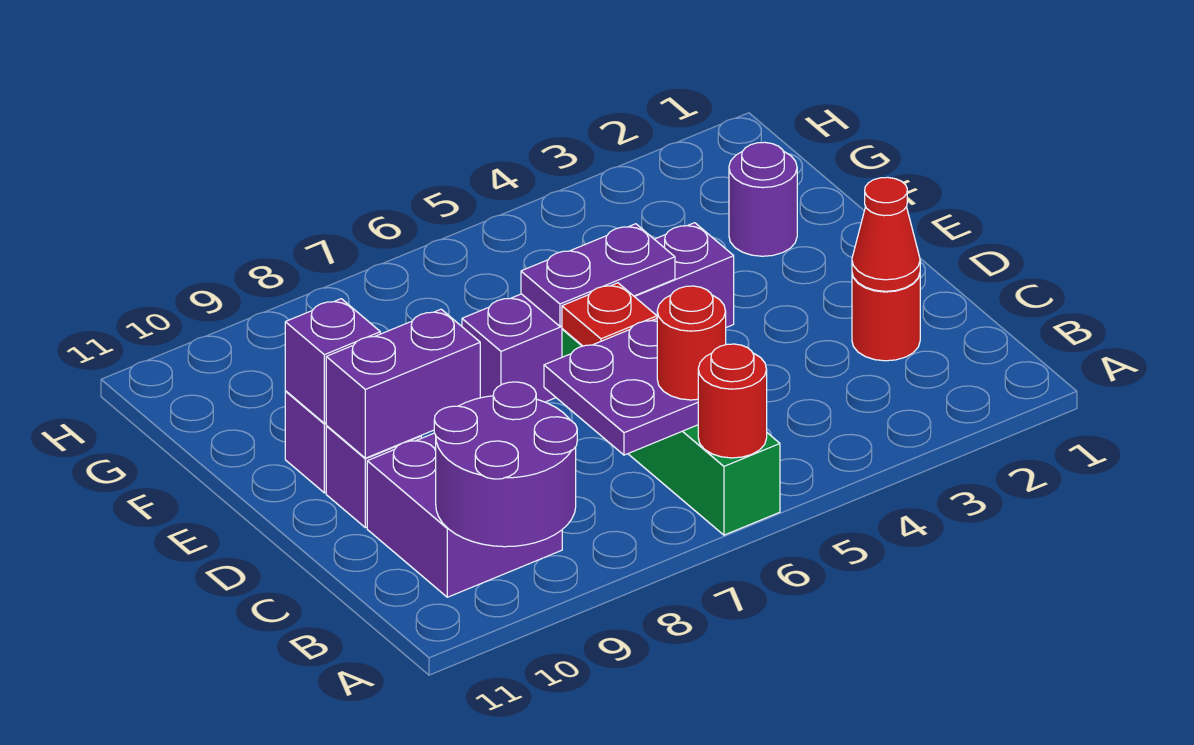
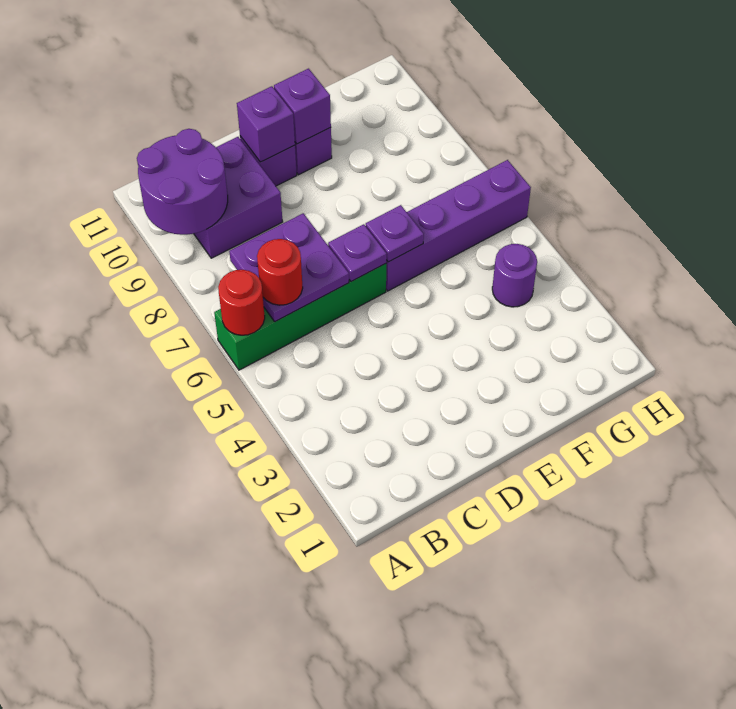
red round brick C2 level 1 -> none
red cone C2 level 2 -> none
red plate D6 level 2 -> purple plate D6 level 2
purple brick D9:D10 level 2 -> purple brick D10 level 2
purple brick E4:E7 level 1 -> purple brick E6:H6 level 1
purple plate E5:E6 level 2 -> purple plate E6 level 2
purple round brick F2 level 1 -> purple round brick G4 level 1

